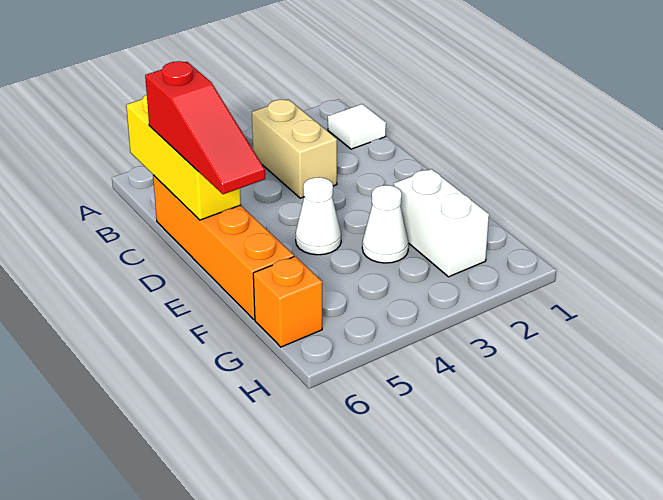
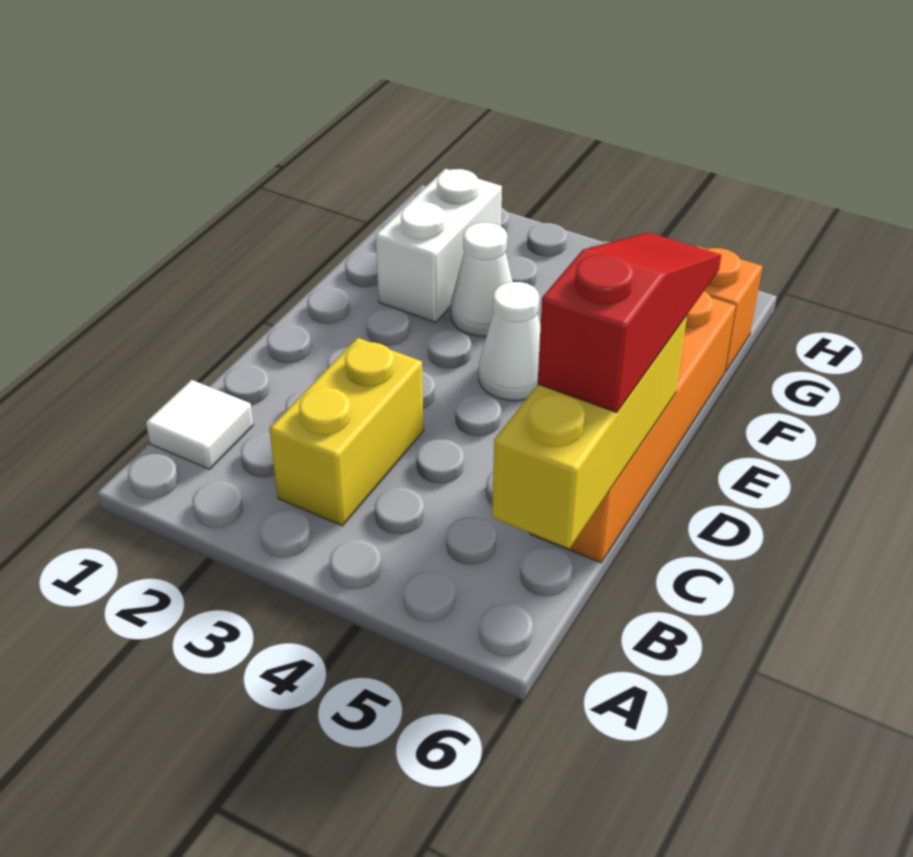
tan brick B3:C3 level 1 -> yellow brick B3:C3 level 1

